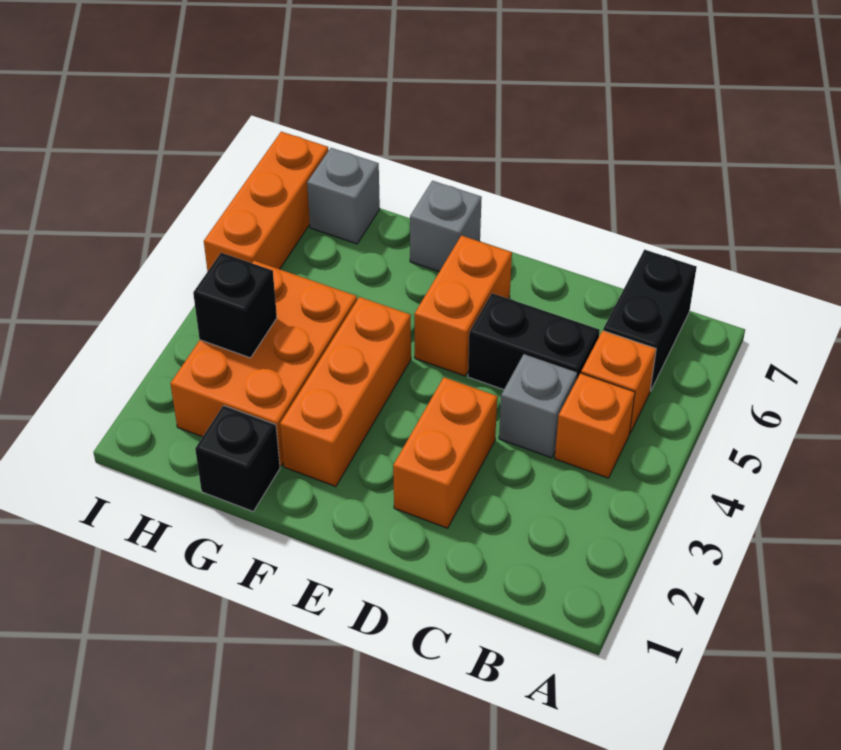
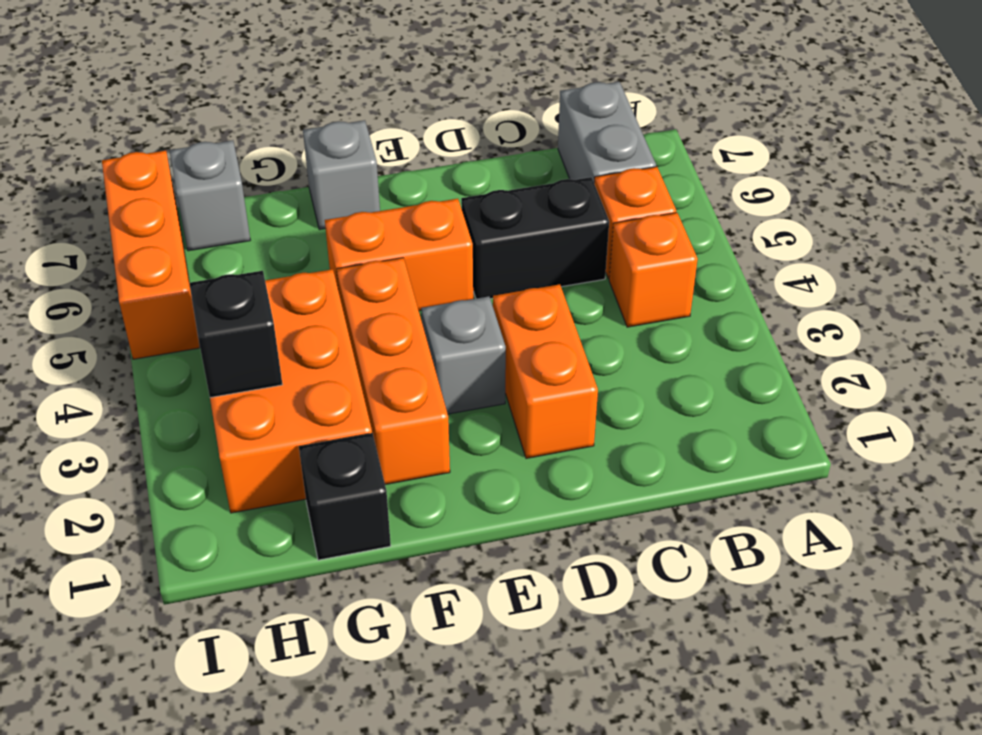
black brick B6:B7 level 1 -> grey brick B6:B7 level 1
grey brick C4 level 1 -> grey brick E3 level 1
orange brick E5:E6 level 1 -> orange brick E5:F5 level 1

